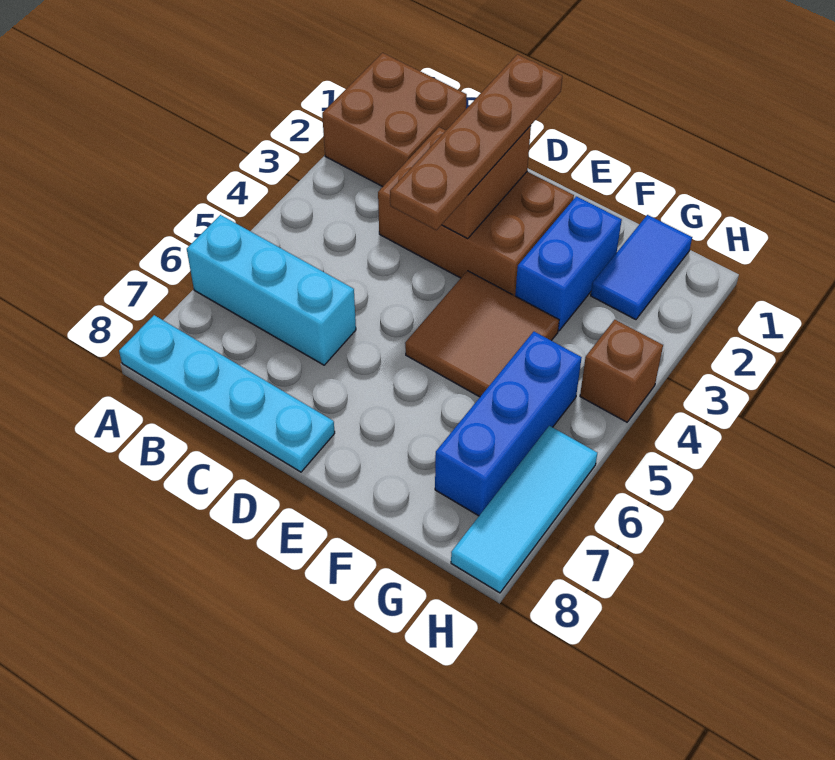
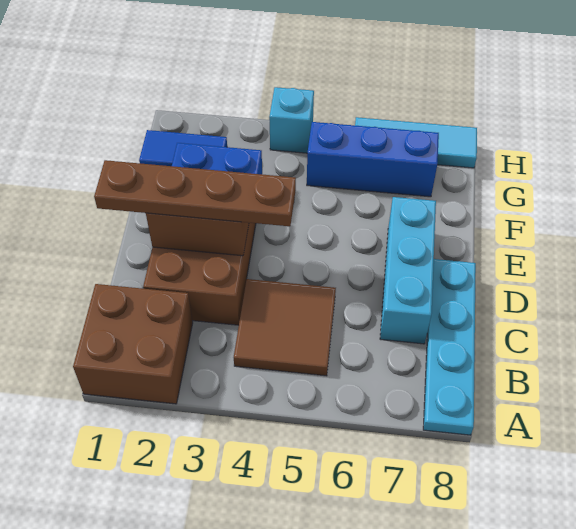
cyan brick A6:C6 level 1 -> cyan brick C7:E7 level 1
brown tile E4:F5 level 1 -> brown tile B4:C5 level 1
brown brick H4 level 1 -> cyan brick H4 level 1

